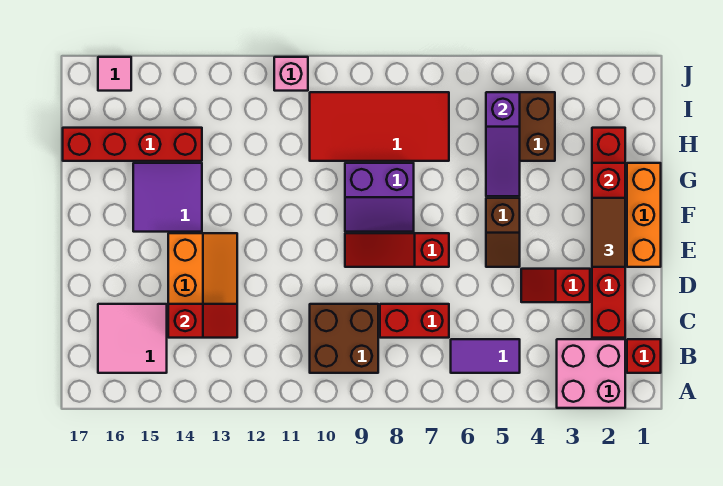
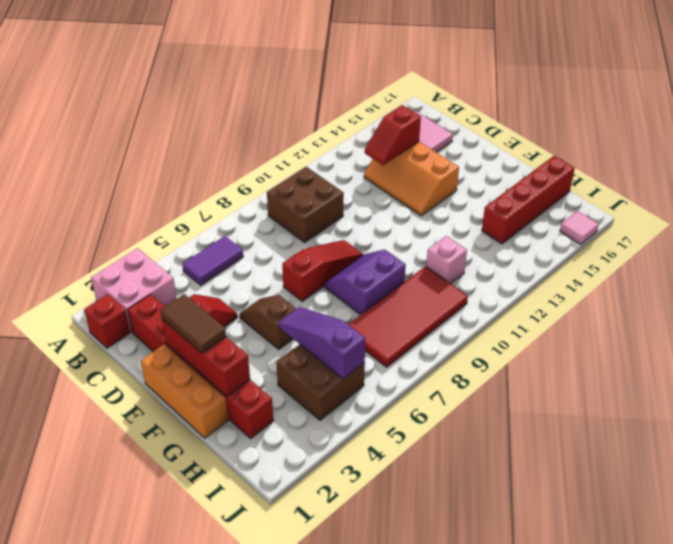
red brick C7:C8 level 1 -> none
purple tile F14:G15 level 1 -> none
pink brick J11 level 1 -> pink brick H11 level 1

